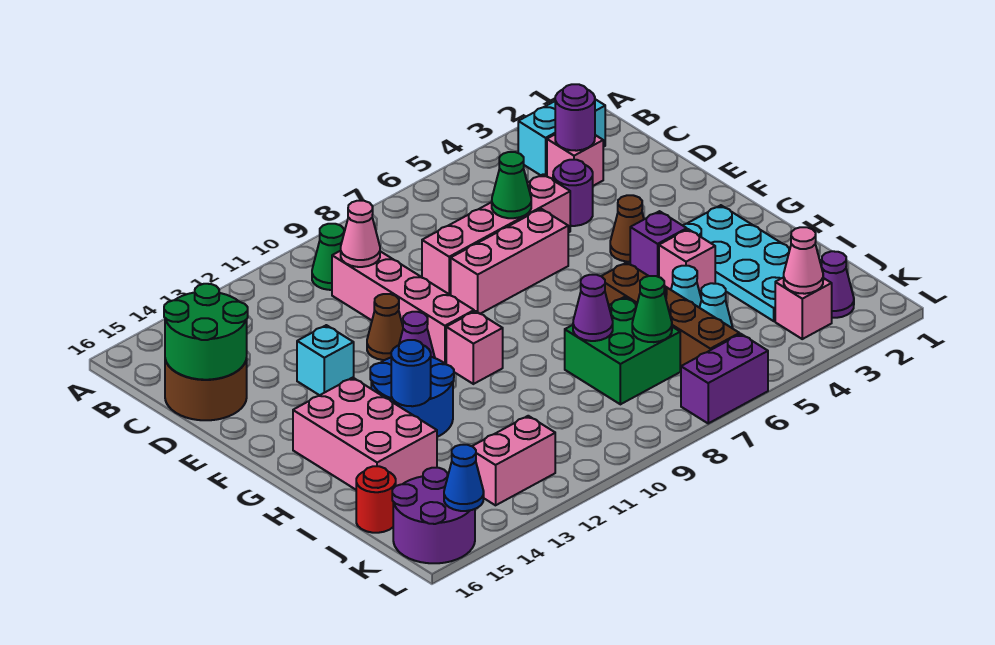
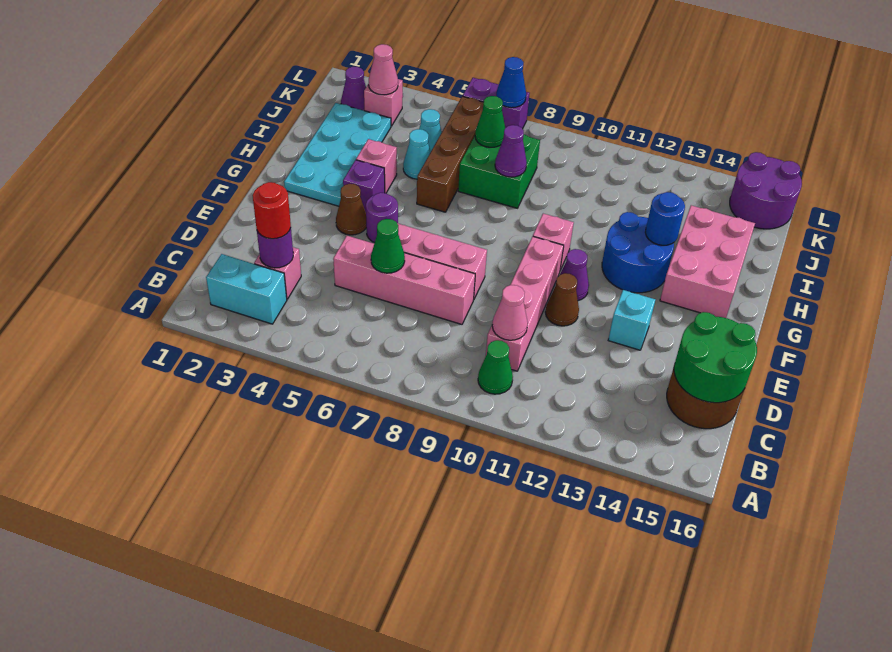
purple round brick D4 level 1 -> purple round brick F5 level 1
red round brick J16 level 1 -> red round brick C3 level 3
pink brick K12:K13 level 1 -> none
blue cone L15 level 2 -> blue cone L7 level 2

